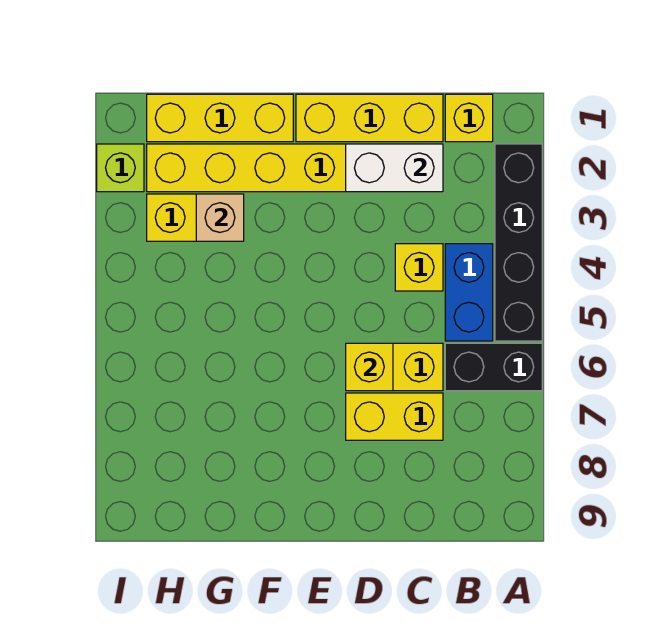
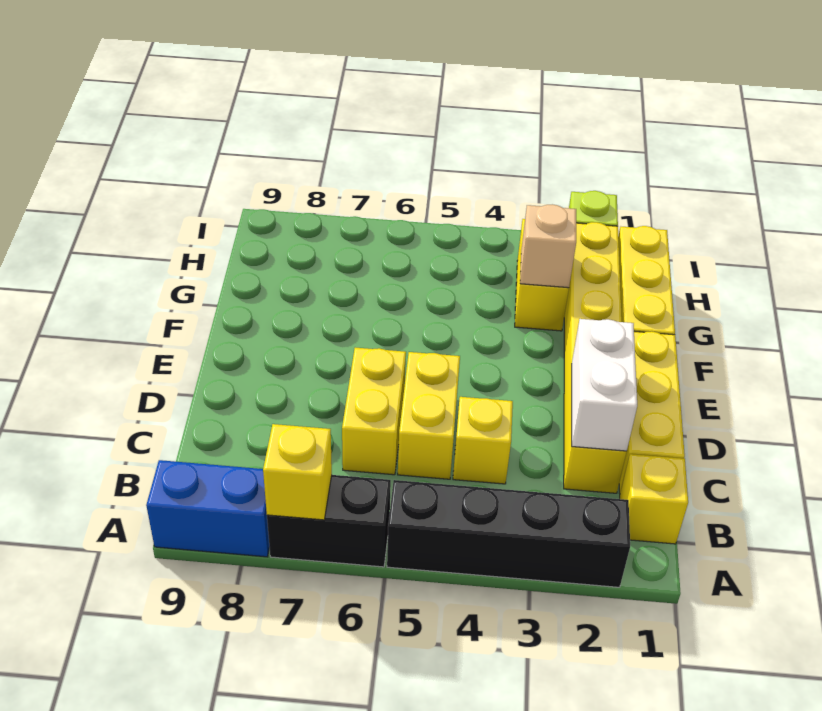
black brick A6:B6 level 1 -> black brick A6:A7 level 1
blue brick B4:B5 level 1 -> blue brick A8:A9 level 1
yellow brick C7:D7 level 1 -> yellow brick C5:D5 level 1
yellow brick D6 level 2 -> yellow brick A7 level 2

